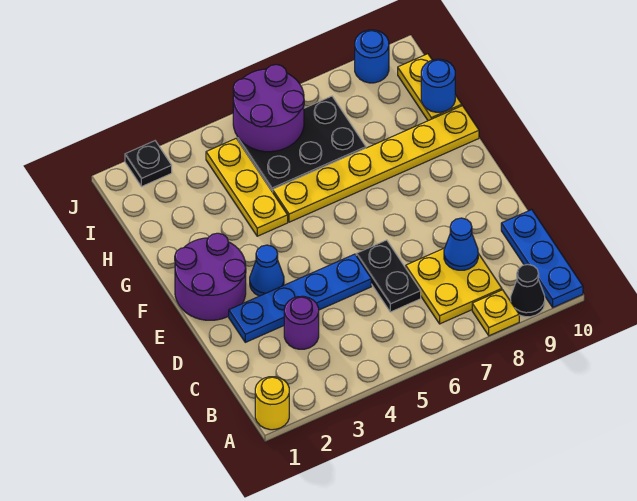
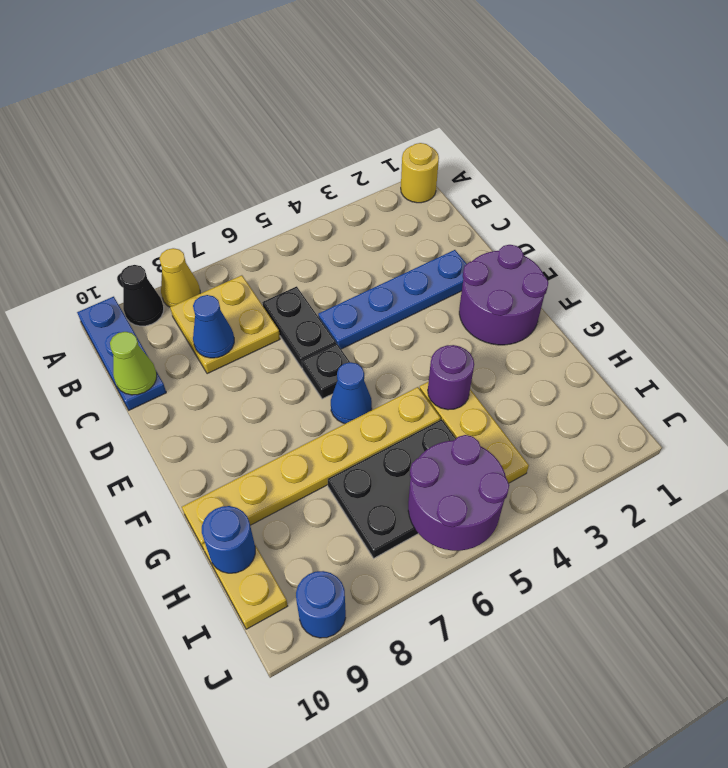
yellow plate A8 level 1 -> yellow cone A8 level 1
purple round brick C3 level 1 -> purple round brick G4 level 2
none -> lime cone C10 level 2
blue cone E3 level 1 -> blue cone F6 level 1
black plate J2 level 1 -> black plate E6 level 1

